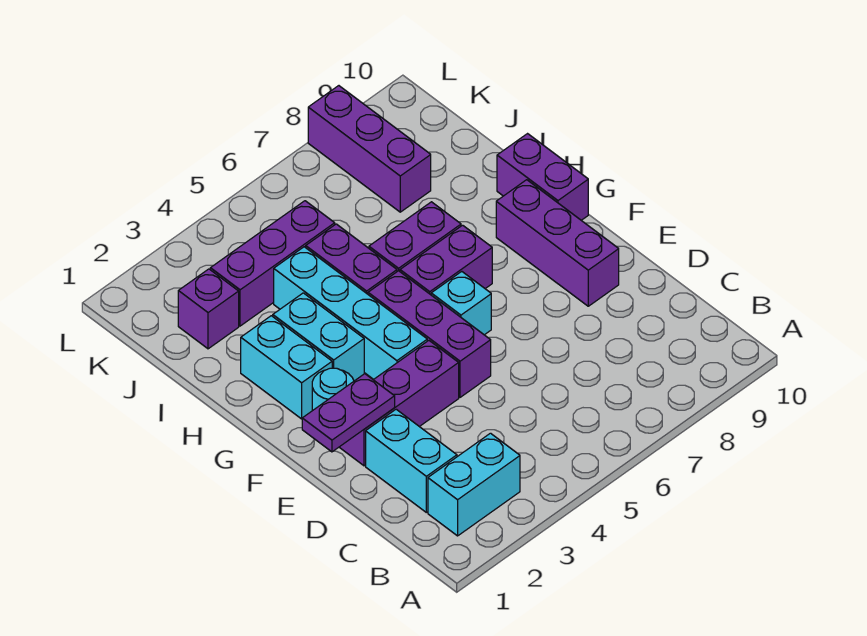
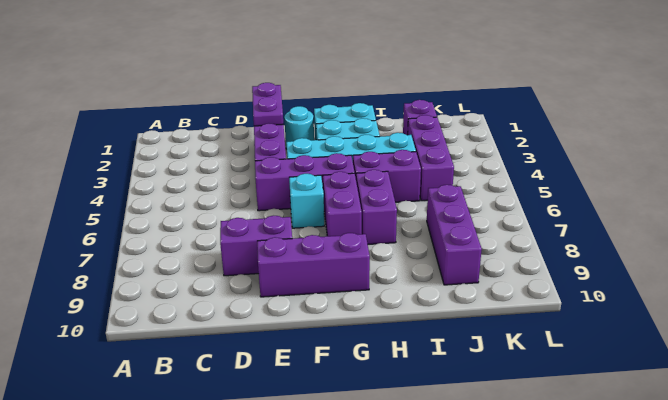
cyan brick B2:B3 level 1 -> none
cyan brick C2:D2 level 1 -> none
purple brick G10:H10 level 1 -> purple brick D8:E8 level 1
purple brick J8:L8 level 1 -> purple brick J7:J9 level 1

